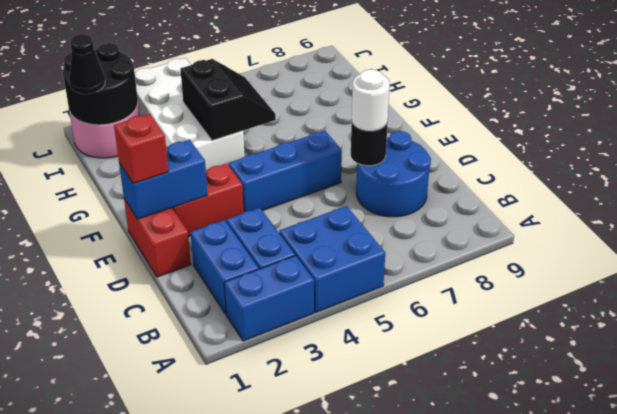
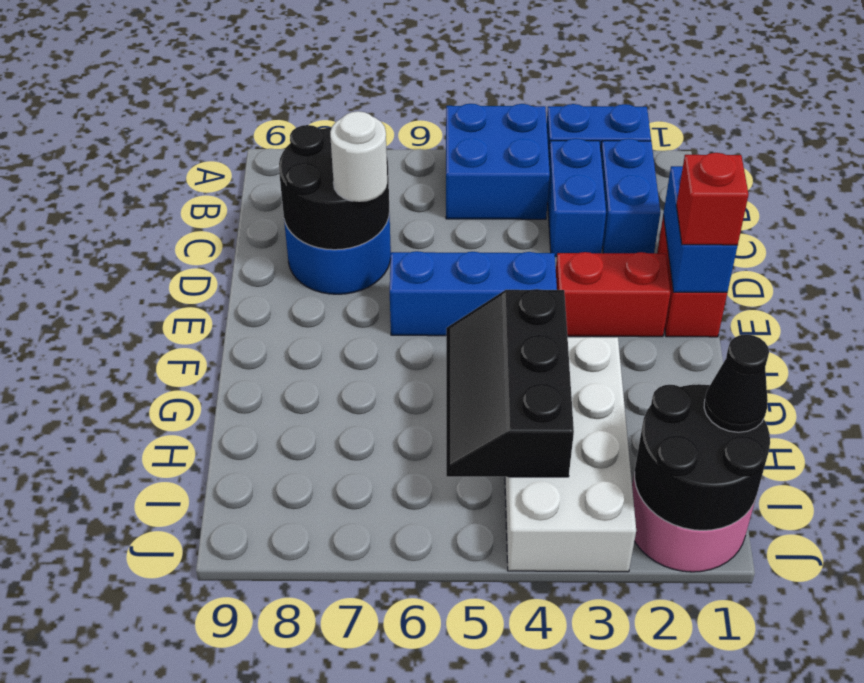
black round brick D7 level 2 -> black round brick C7:D8 level 2
blue brick E1:E2 level 2 -> blue brick D1:E1 level 2
black slope G4:H5 level 2 top 4 -> black slope G4:I5 level 2 top 4

